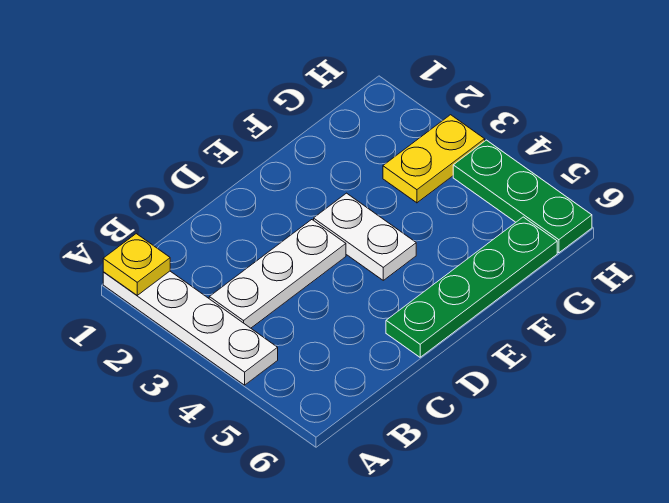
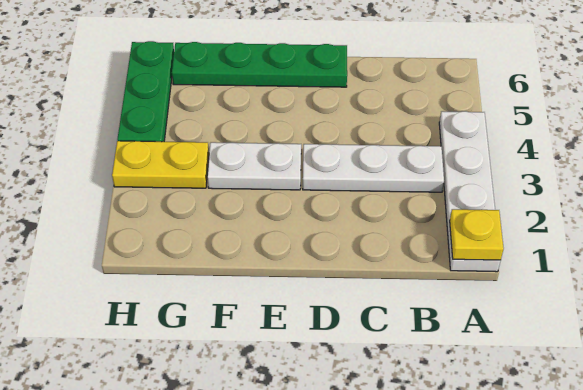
white plate E3:E4 level 1 -> white plate E3:F3 level 1

